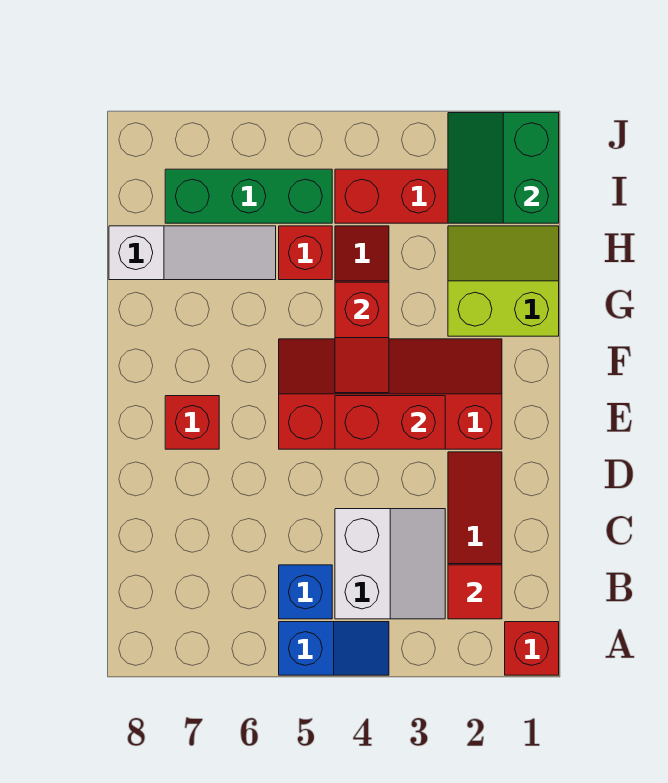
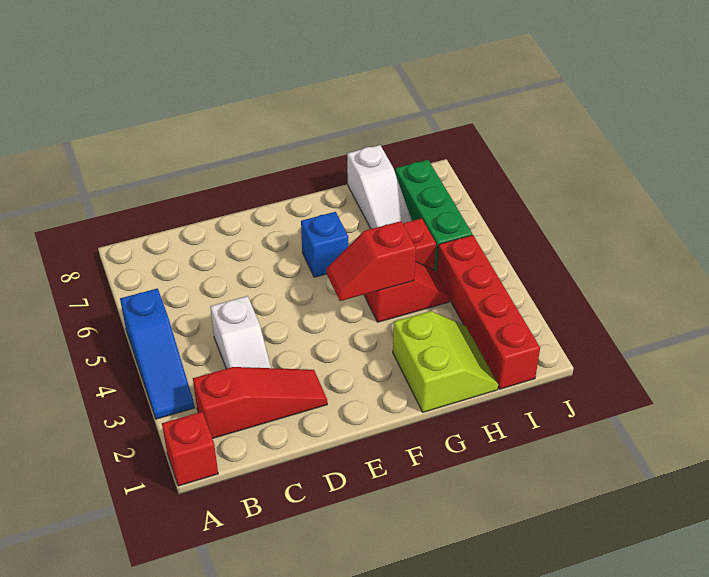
blue slope A4:A5 level 1 top 5 -> blue slope A3:A5 level 1 top 5
red tile B2 level 2 -> none
white slope B3:C4 level 1 top 4 -> white slope C3:C4 level 1 top 4
blue brick B5 level 1 -> blue brick F6 level 1
red slope E2:F5 level 1 top E -> none
red brick E3:E4 level 2 -> none
red brick E7 level 1 -> none
green slope I1:J2 level 2 top 1 -> none

